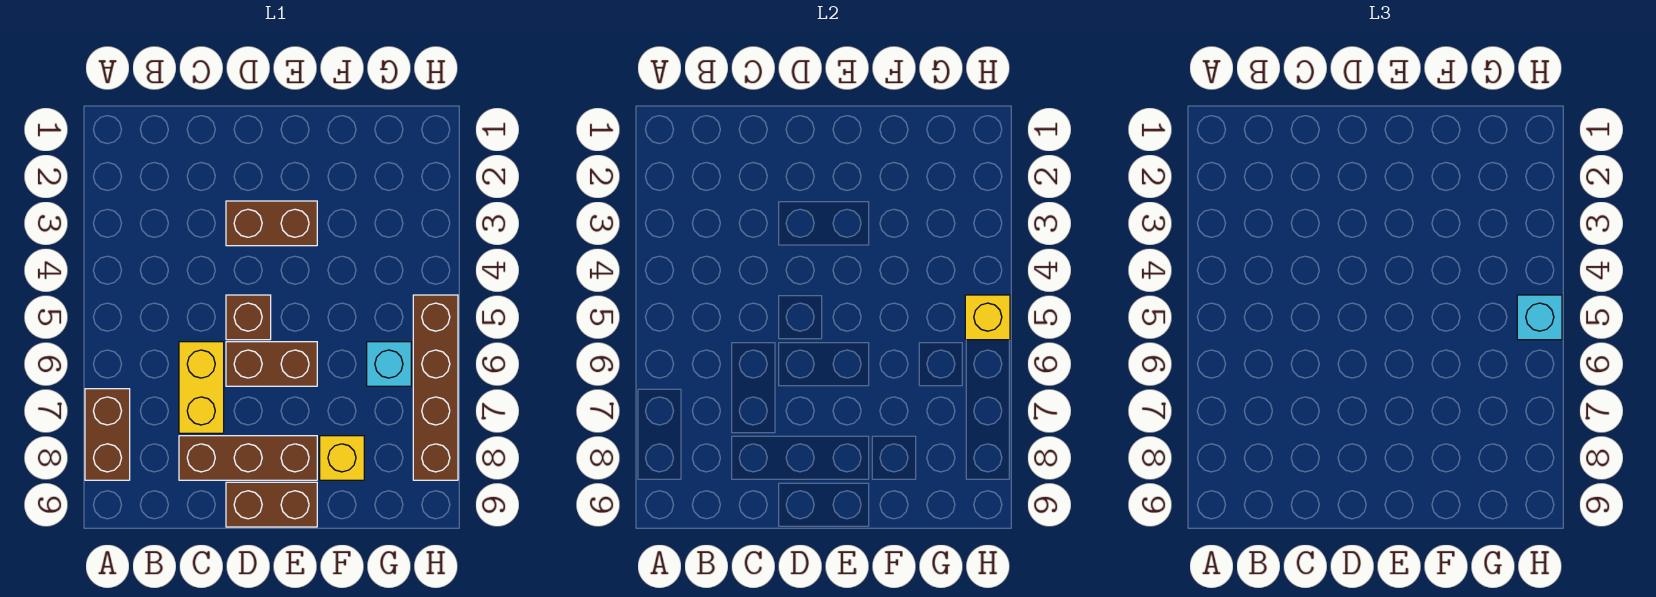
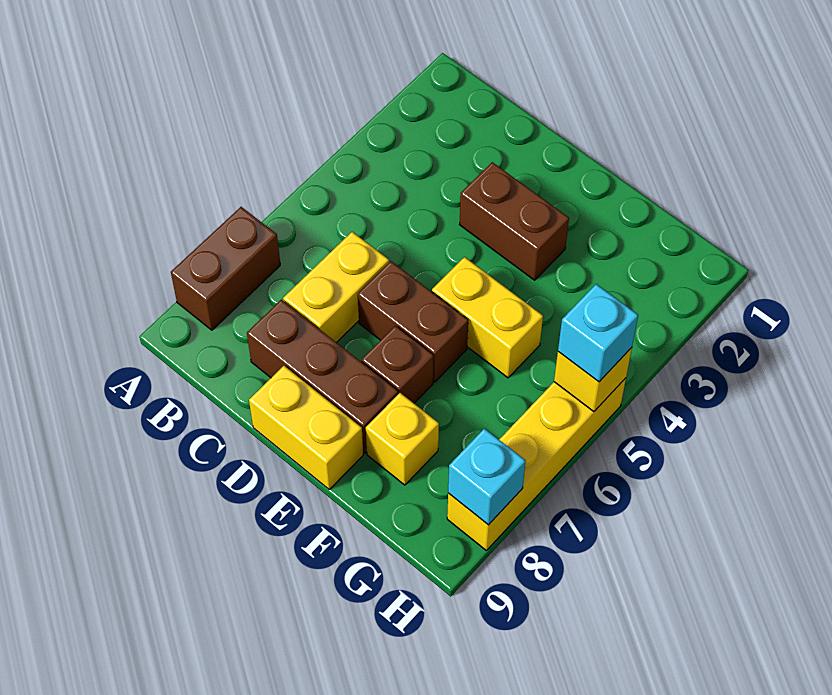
brown brick D5 level 1 -> brown brick E7 level 1
brown brick D9:E9 level 1 -> yellow brick D9:E9 level 1
none -> yellow brick E5:F5 level 1
cyan brick G6 level 1 -> cyan brick H8 level 2
brown brick H5:H8 level 1 -> yellow brick H5:H8 level 1

